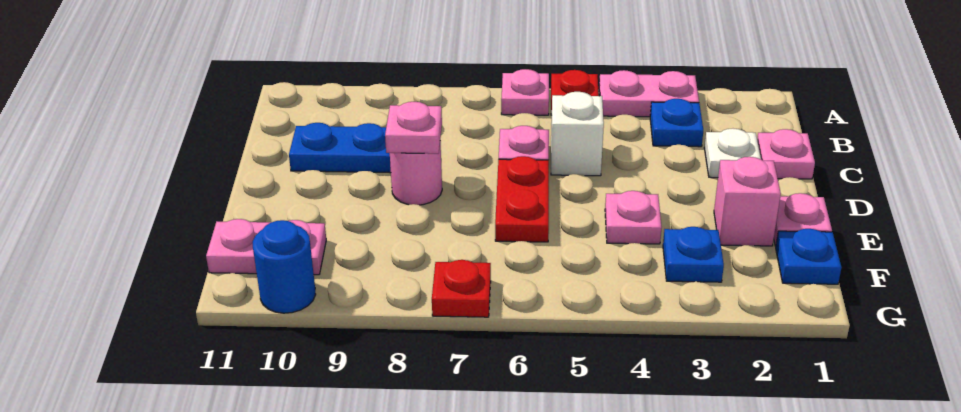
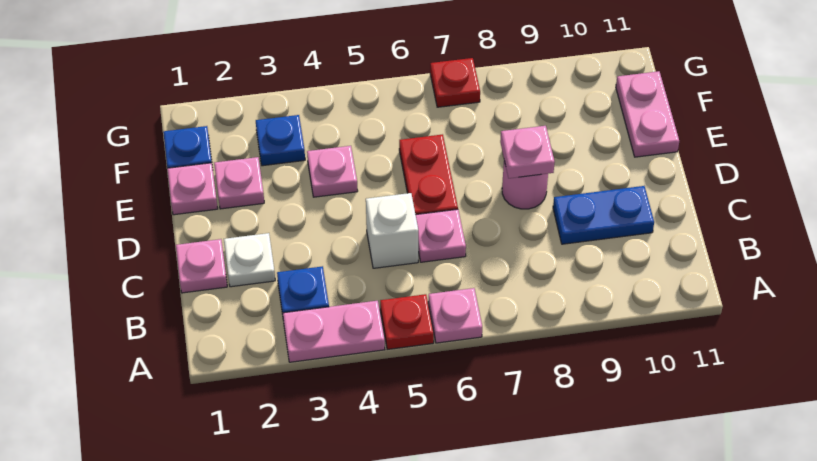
pink brick E2 level 1 -> pink plate E2 level 1
pink plate F10:F11 level 1 -> pink plate E11:F11 level 1
blue round brick G10 level 1 -> none

